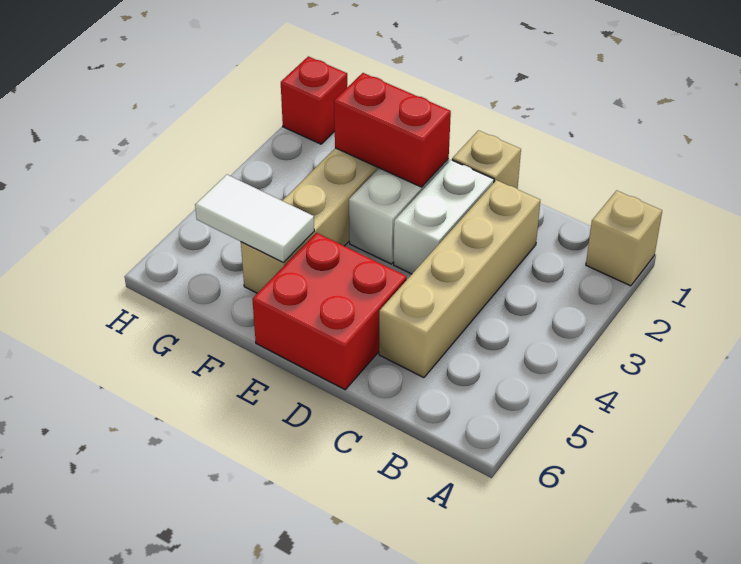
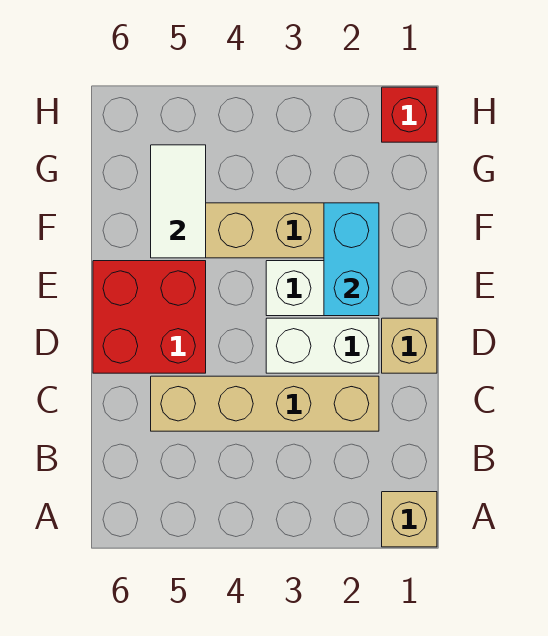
red brick E2:F2 level 2 -> cyan brick E2:F2 level 2

